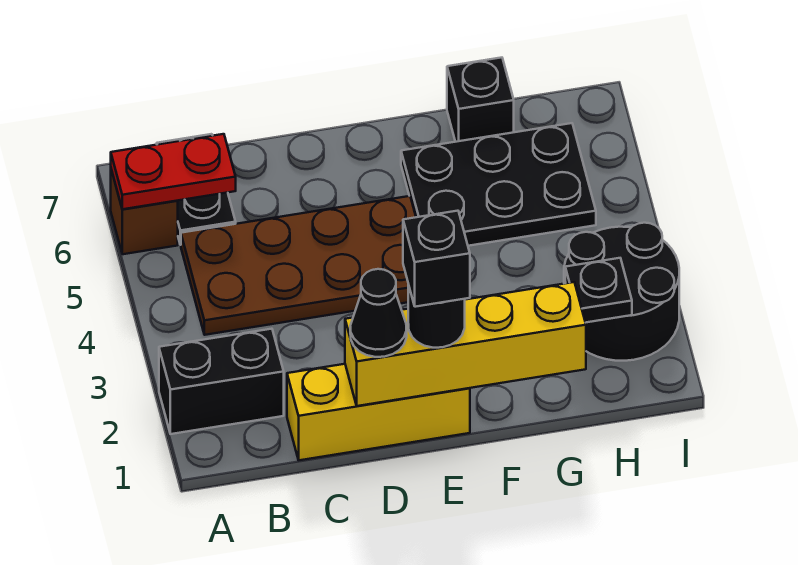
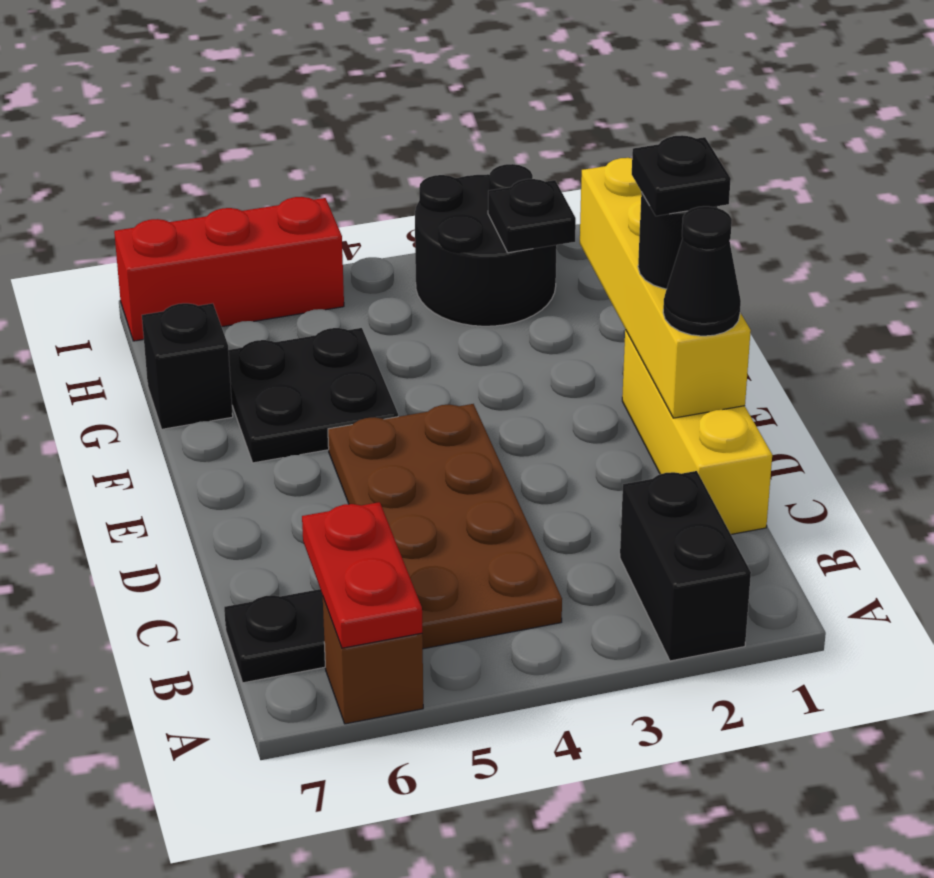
black brick E1 level 4 -> black plate E1 level 4
black plate F5:H6 level 1 -> black plate F5:G6 level 1
none -> red brick I5:I7 level 1

